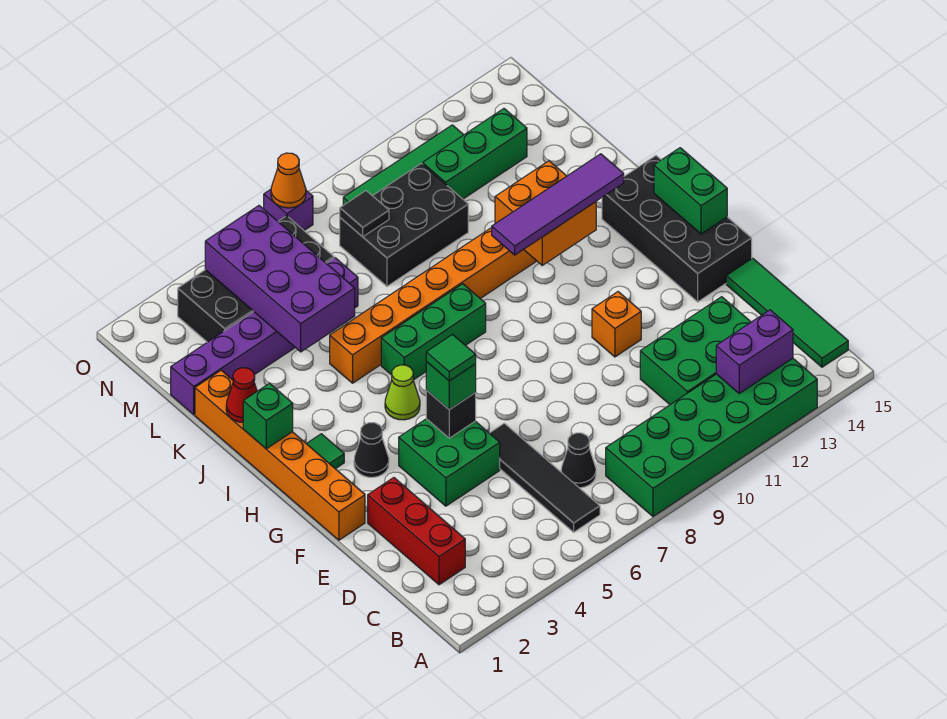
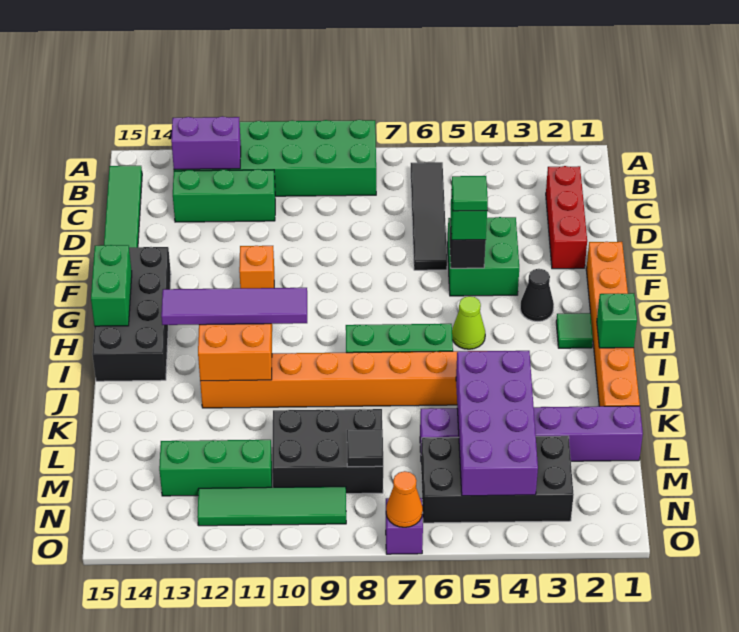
black cone C7 level 1 -> none
green brick C11:D13 level 1 -> green brick C11:C13 level 1
red cone J1 level 2 -> none

